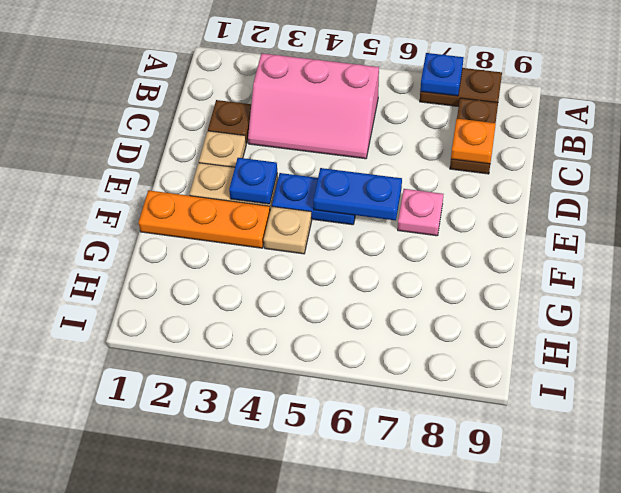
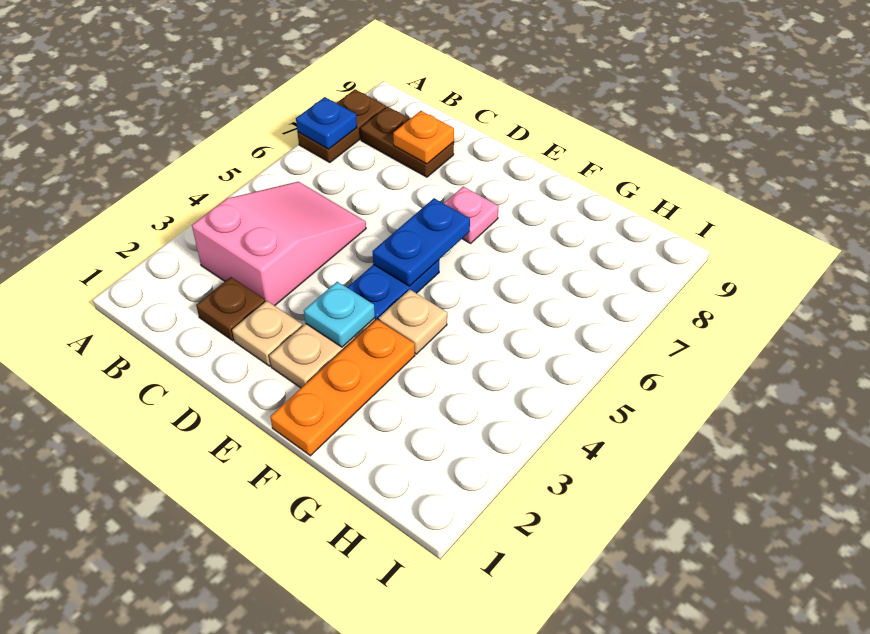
pink slope B3:C5 level 1 top B -> pink slope B3:C5 level 1 top 3
blue plate E3 level 2 -> cyan plate E3 level 2

